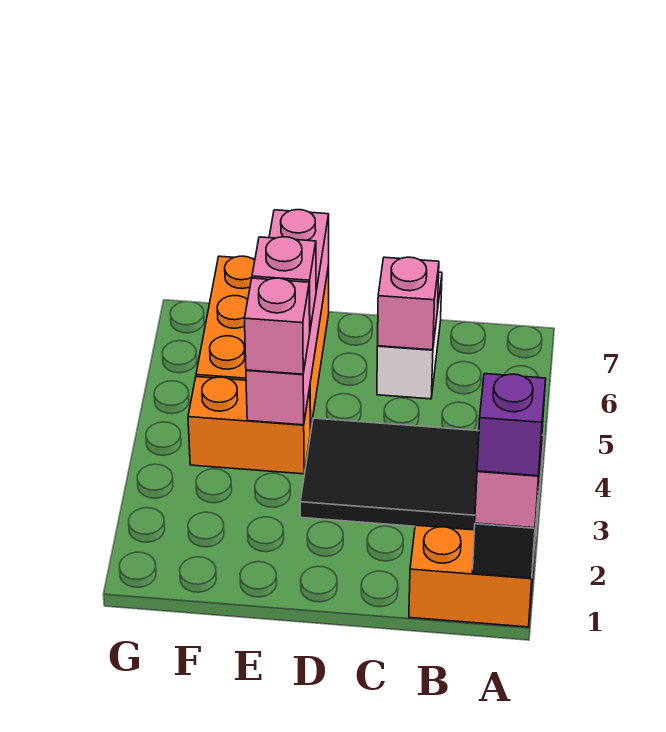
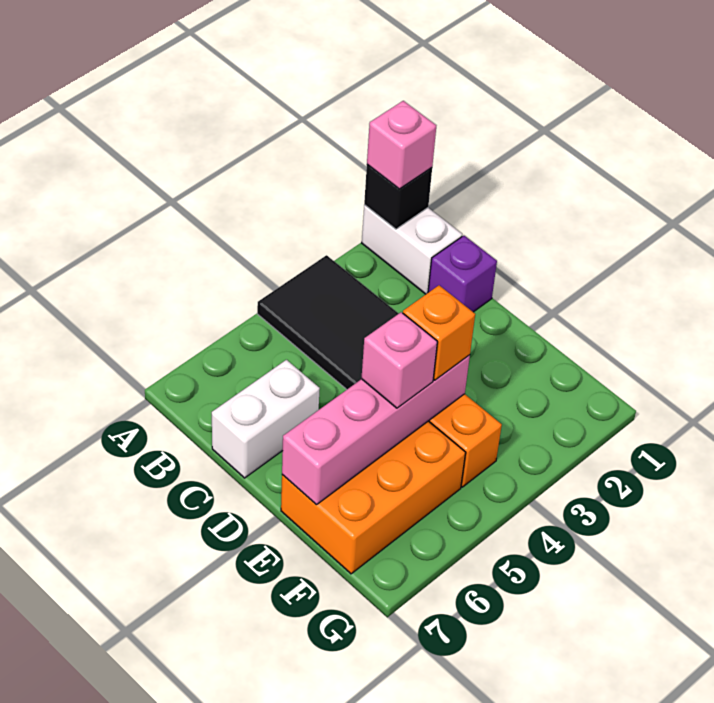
orange brick A1:B1 level 1 -> white brick A1:B1 level 1
purple brick A1 level 4 -> purple brick C1 level 1
pink brick C6 level 2 -> none
pink brick E4 level 3 -> orange brick E4 level 3

